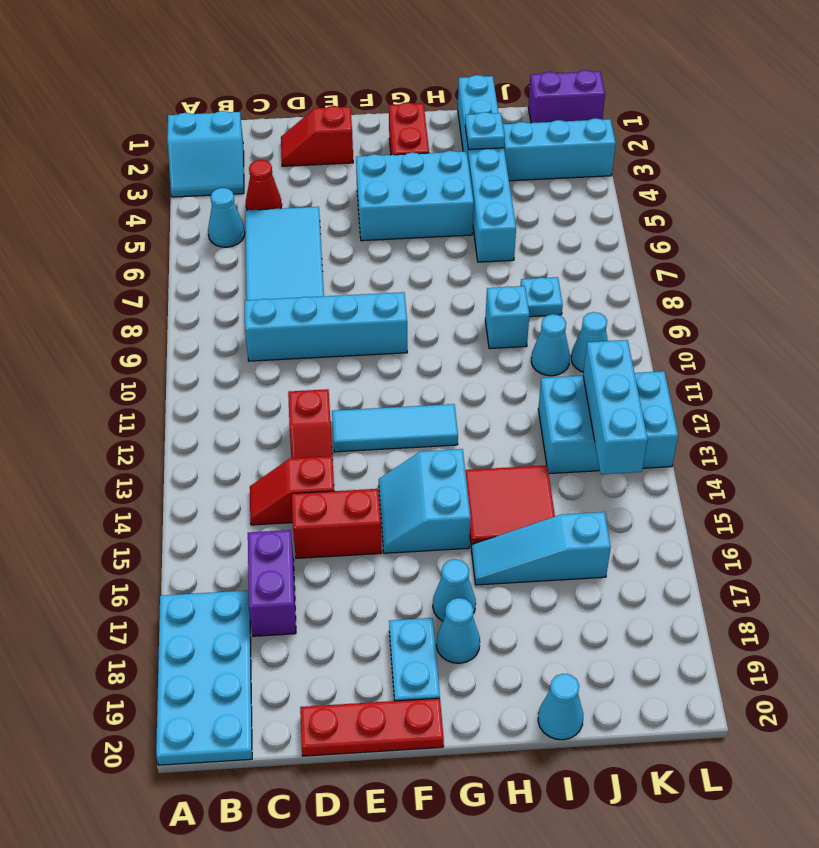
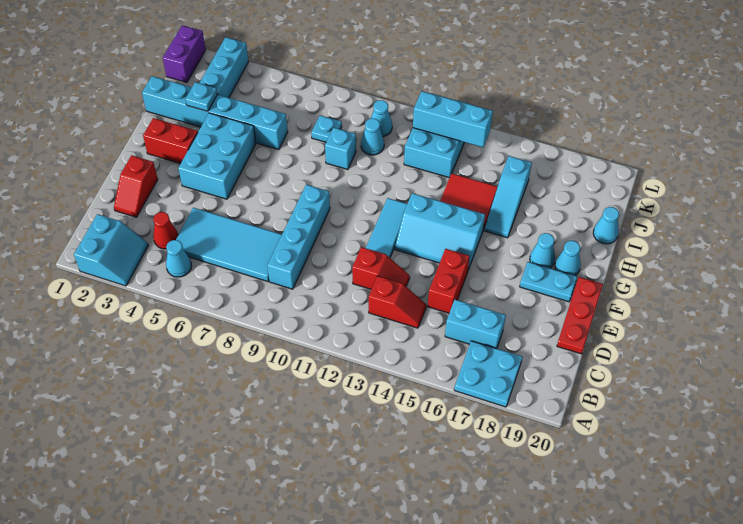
cyan plate A17:B20 level 1 -> cyan plate A17:B18 level 1
red slope C14:D14 level 1 top D -> red slope C13:C14 level 1 top 13
purple brick C16:C17 level 1 -> cyan brick C16:C17 level 1
cyan slope F14:G15 level 1 top G -> cyan slope F13:G15 level 1 top G
cyan cone G17 level 1 -> cyan cone G19 level 1

